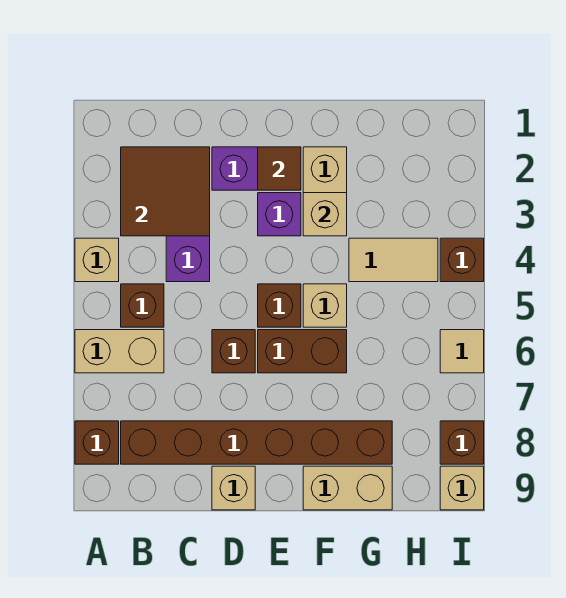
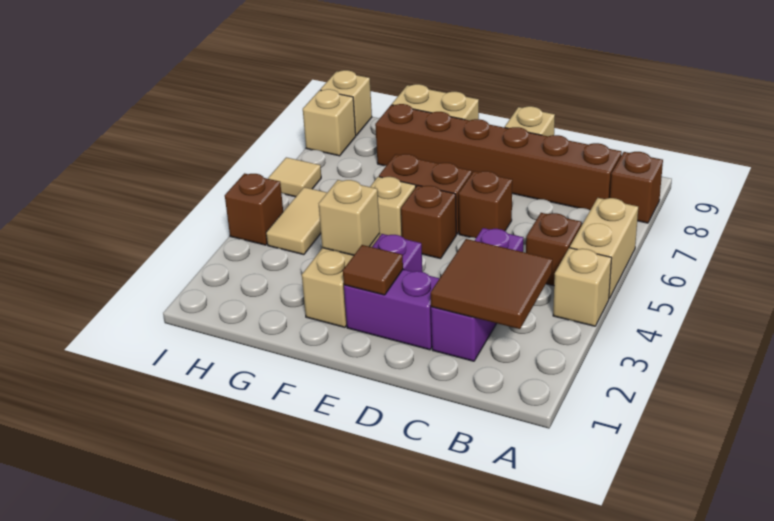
tan brick A6:B6 level 1 -> tan brick A5:A6 level 1
tan tile G4:H4 level 1 -> tan tile H4:H5 level 1
brown brick I8 level 1 -> tan brick I8 level 1

